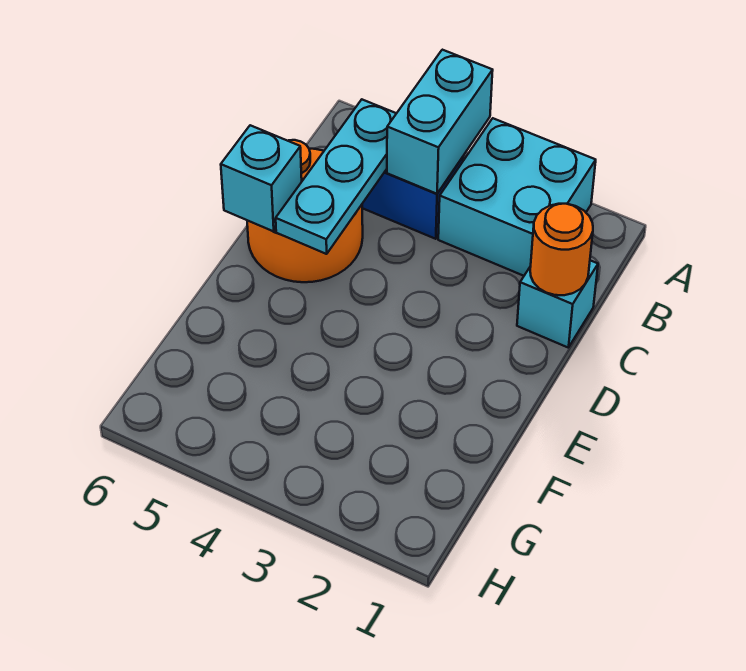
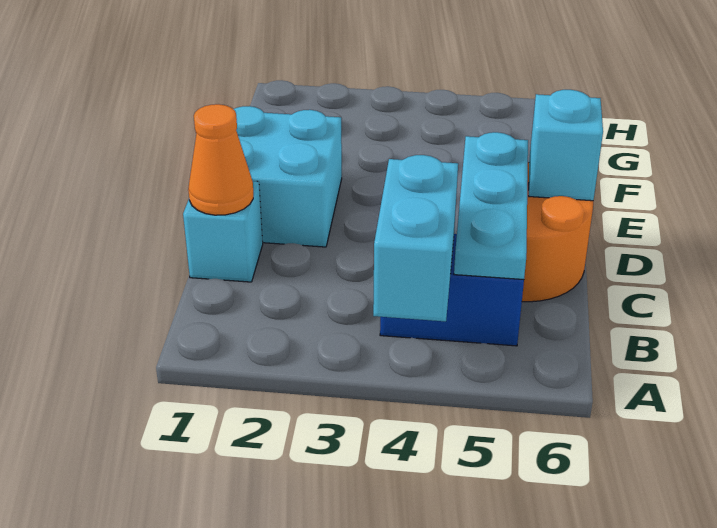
cyan brick A2:B3 level 1 -> cyan brick D1:E2 level 1
orange round brick C1 level 2 -> orange cone C1 level 2

